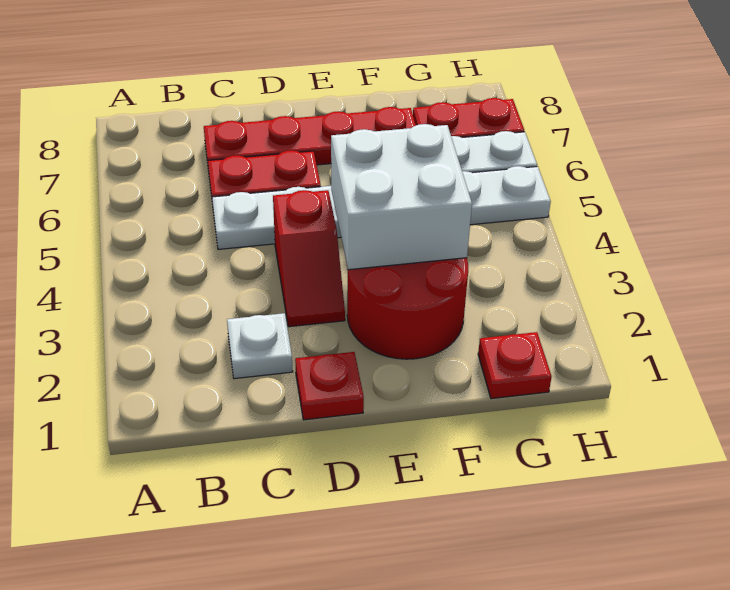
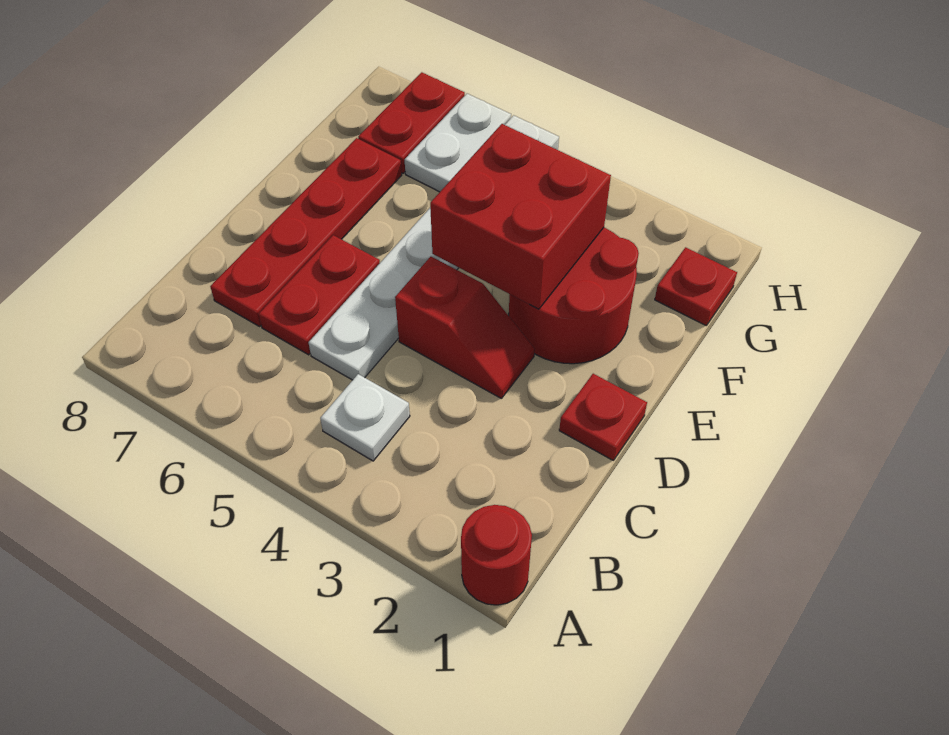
none -> red round brick A1 level 1
white plate C2 level 1 -> white plate B4 level 1
white brick E3:F4 level 2 -> red brick E3:F4 level 2

